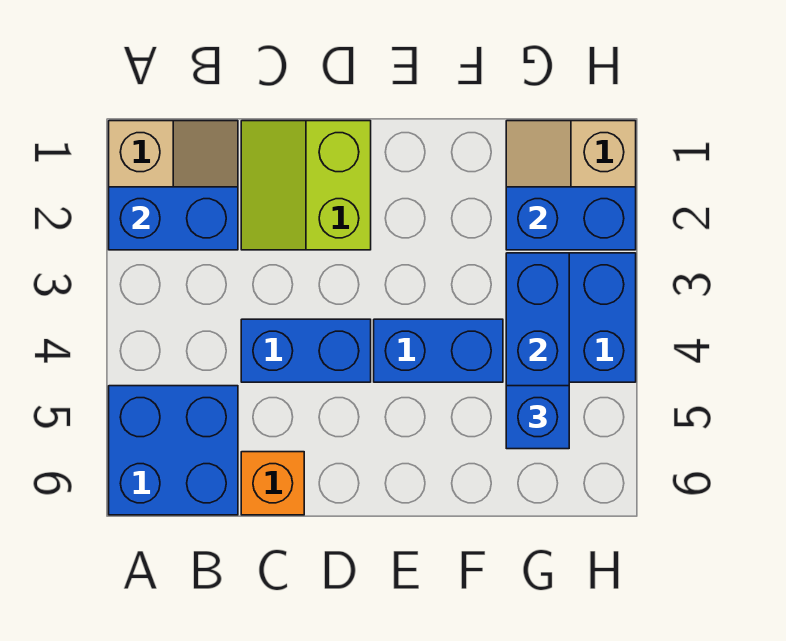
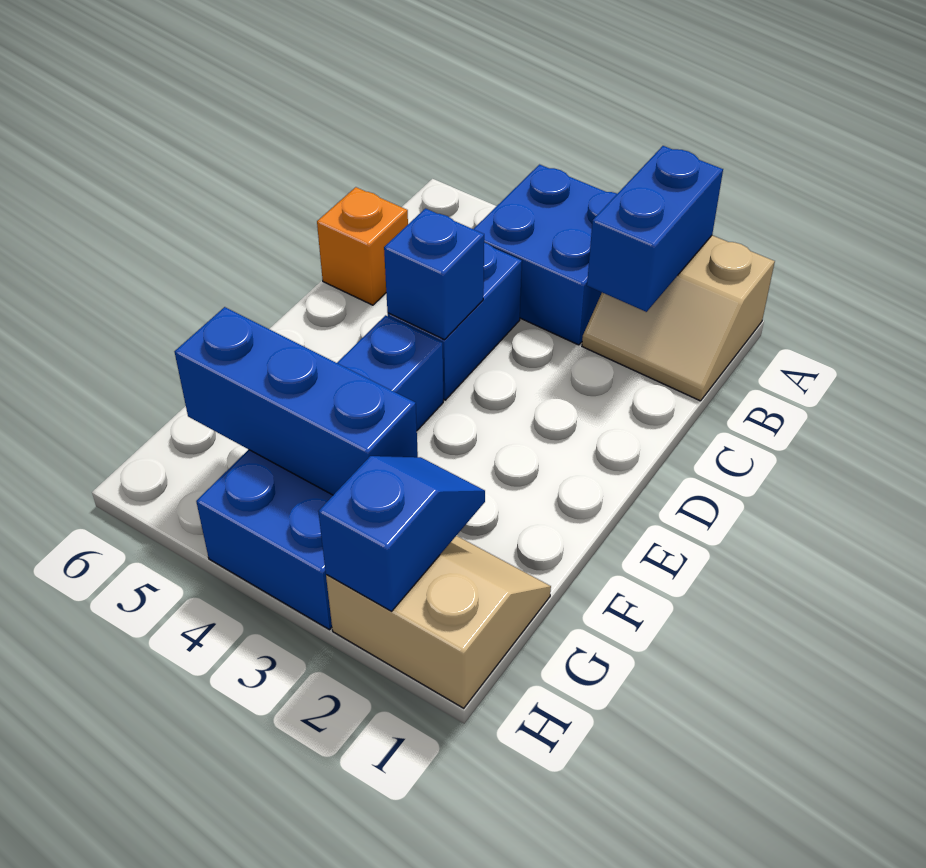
blue brick A5:B6 level 1 -> blue brick A3:B4 level 1
lime slope C1:D2 level 1 top D -> none
blue brick G2:H2 level 2 -> blue slope G2:H2 level 2 top H
blue brick G5 level 3 -> blue brick D4 level 2

